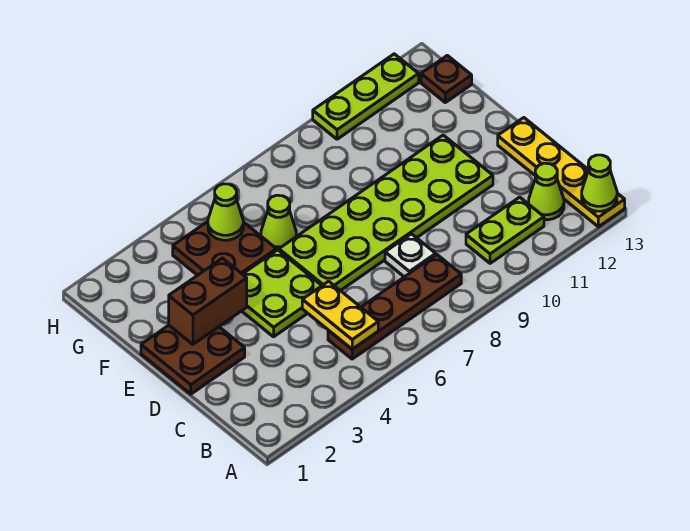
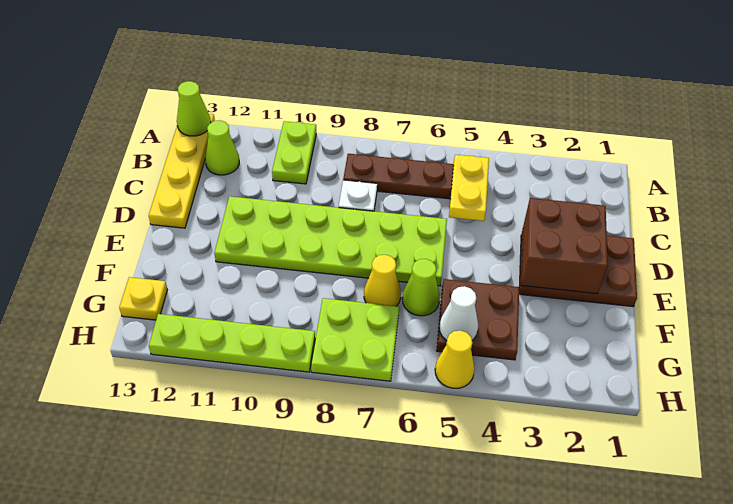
lime plate B10:B11 level 1 -> lime plate A10:B10 level 1
brown plate D1:E2 level 1 -> brown plate D1:E3 level 1
lime plate D4:E5 level 1 -> lime plate G7:H8 level 1
brown brick E2:E3 level 2 -> brown brick D2:E3 level 2
none -> yellow cone F7 level 1
lime cone G5 level 2 -> white cone G5 level 2
brown plate G13 level 1 -> yellow plate G13 level 1
none -> yellow cone H5 level 1
lime plate H10:H12 level 1 -> lime plate H9:H12 level 1

